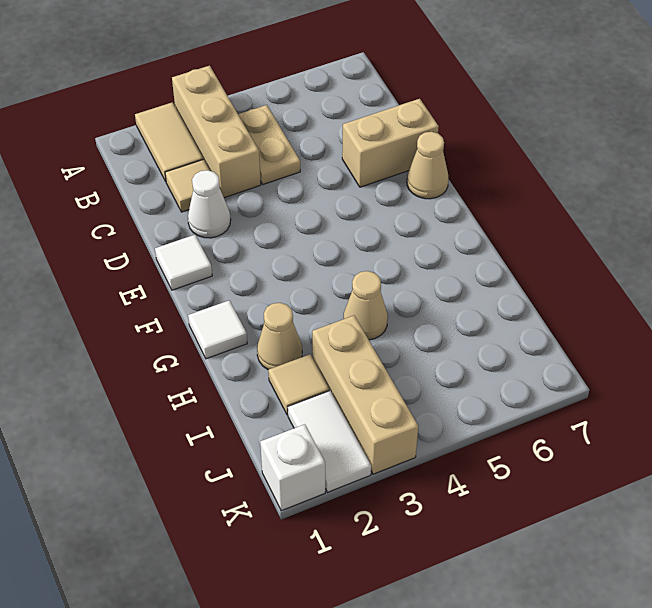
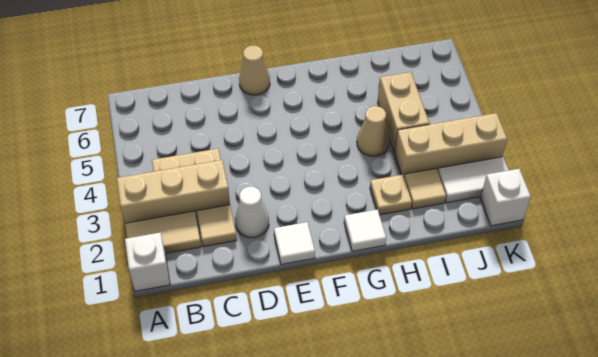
none -> white brick A1 level 1
tan brick D6:D7 level 1 -> tan brick I4:I5 level 1
tan cone H2 level 1 -> tan plate H2 level 1

